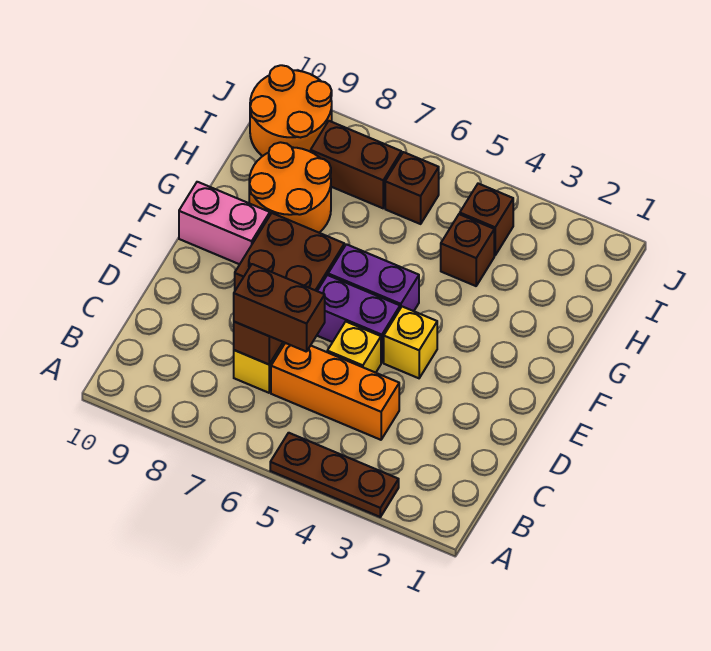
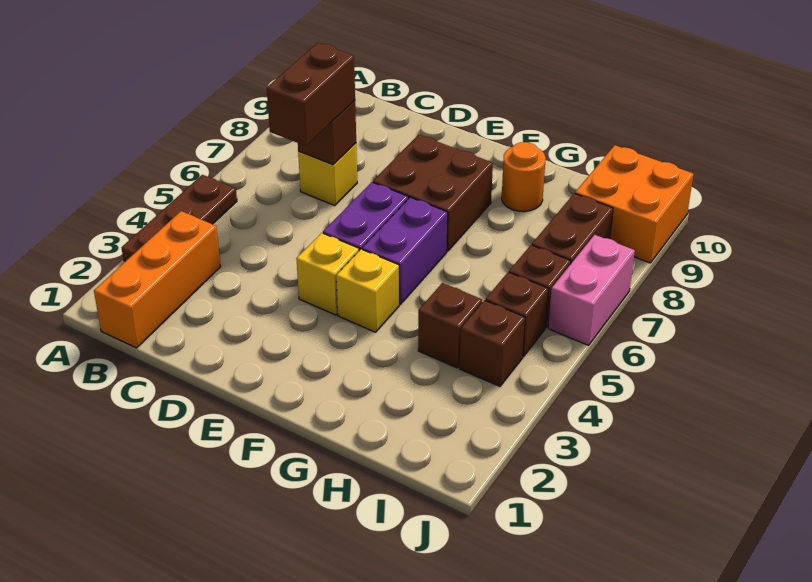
orange brick C4:C6 level 1 -> orange brick B1:B3 level 1
yellow brick D5 level 1 -> yellow brick F4 level 1
pink brick F9:F10 level 1 -> pink brick J6:J7 level 1
orange round brick G8:H9 level 1 -> orange round brick G9 level 1
none -> brown brick I5 level 1
orange round brick I9:J10 level 1 -> orange brick I9:J10 level 1

